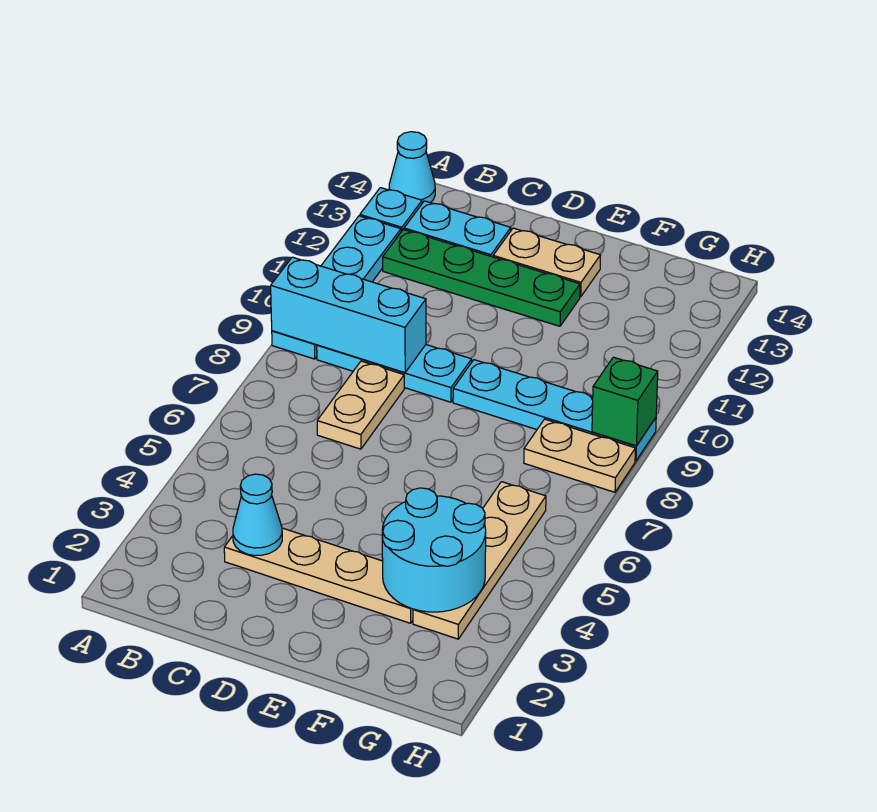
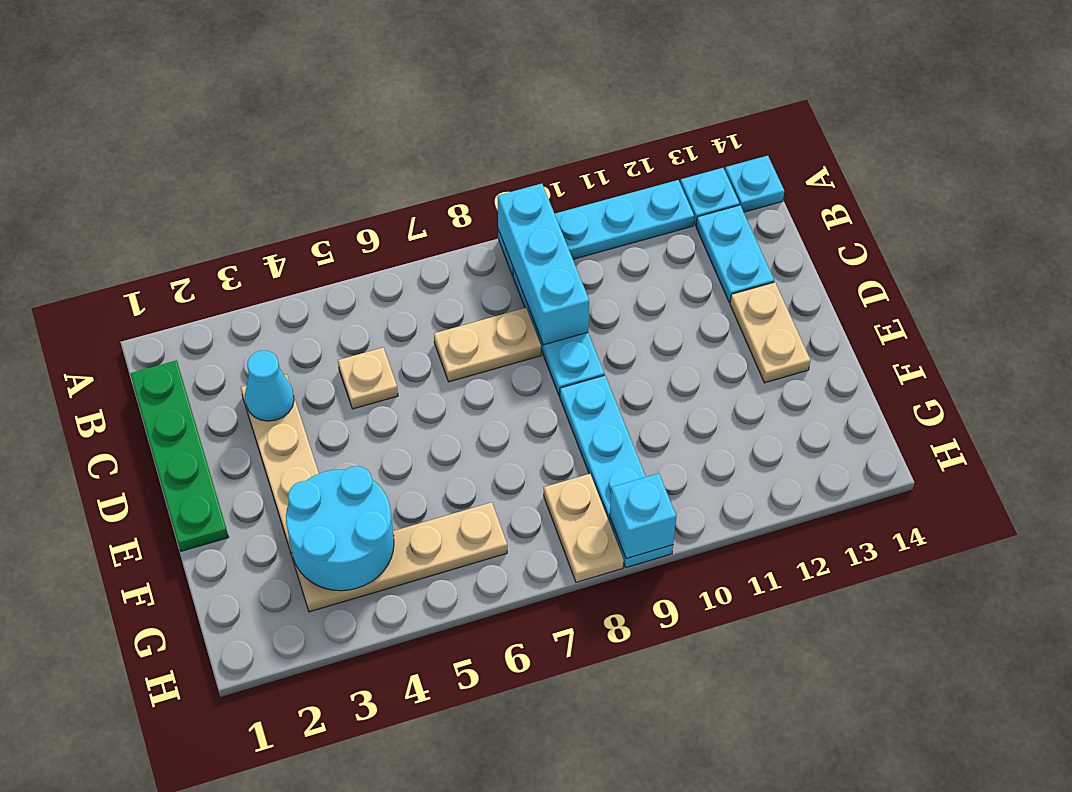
cyan cone A14 level 1 -> cyan plate A14 level 1
green plate B12:E12 level 1 -> green plate B1:E1 level 1
none -> tan plate C5 level 1
green brick H9 level 2 -> cyan brick H9 level 2

